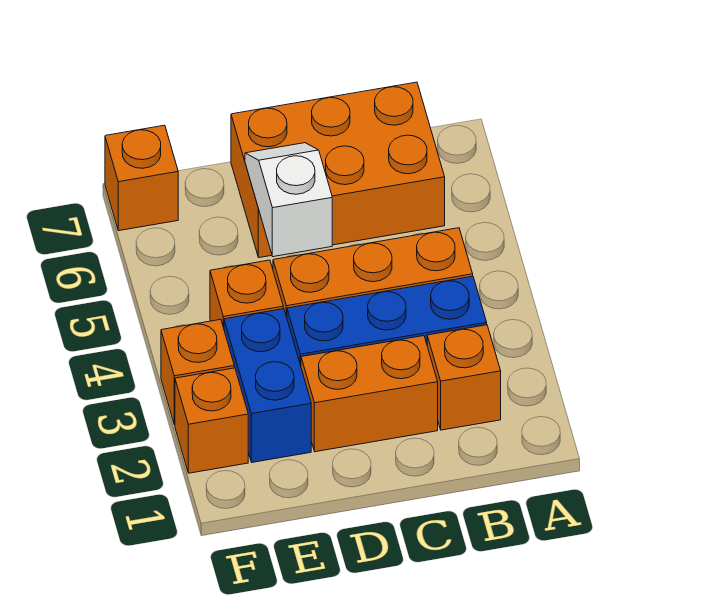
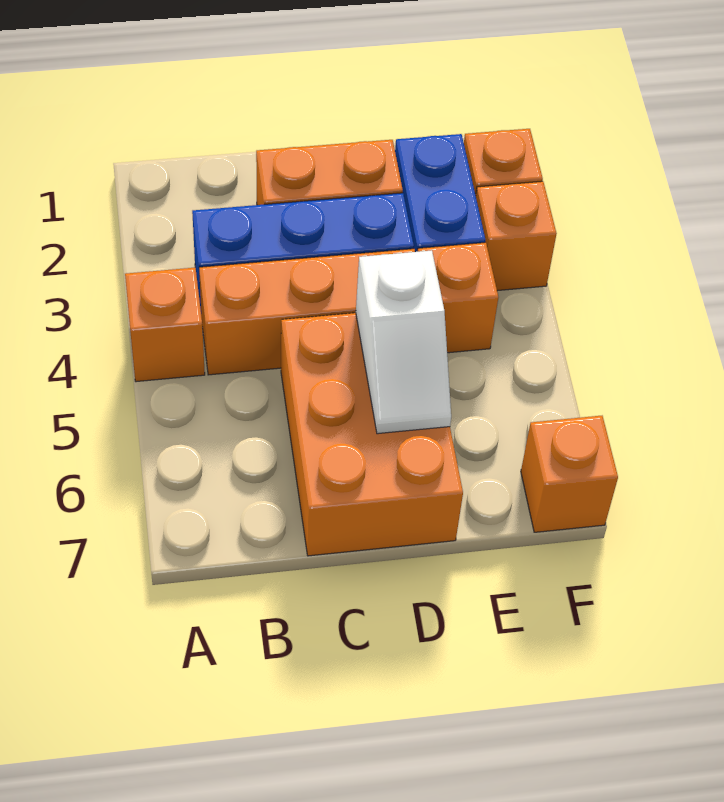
orange brick B2 level 1 -> orange brick A4 level 1
orange brick B6:D7 level 1 -> orange brick C5:D7 level 1

